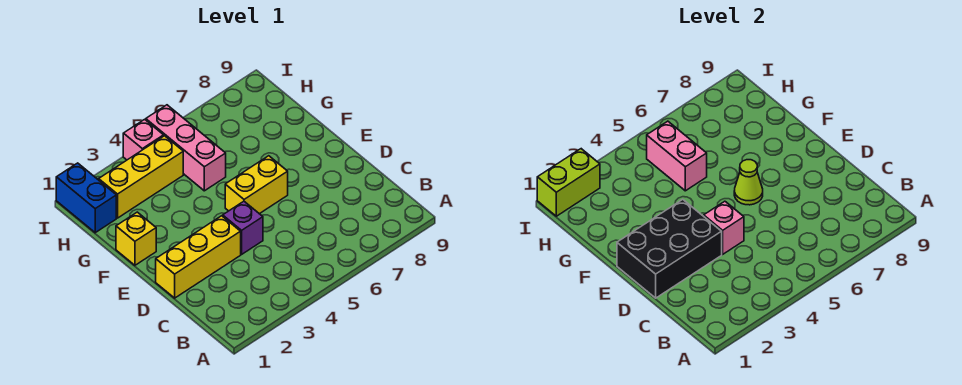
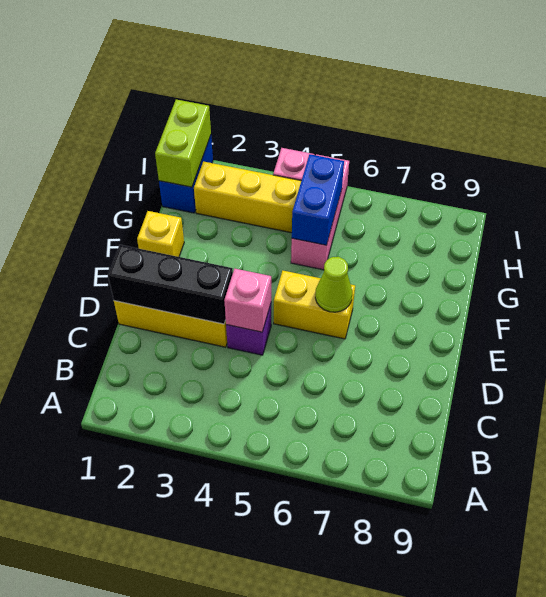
black brick D1:E3 level 2 -> black brick D1:D3 level 2
pink brick G5:H5 level 2 -> blue brick G5:H5 level 2
lime brick I1:I2 level 2 -> lime brick H1:I1 level 2

